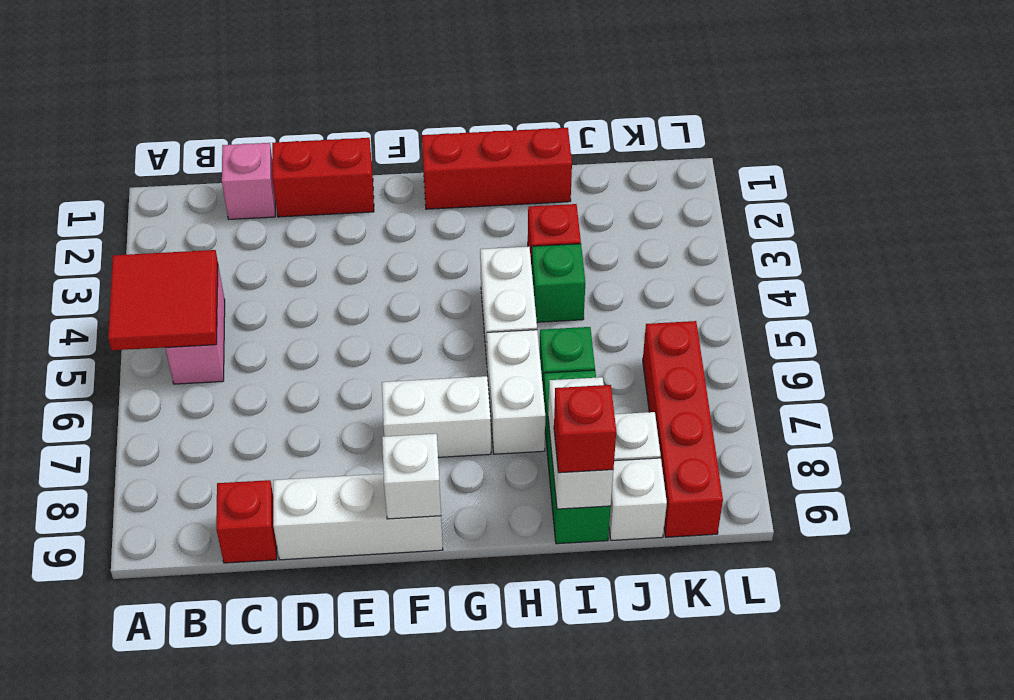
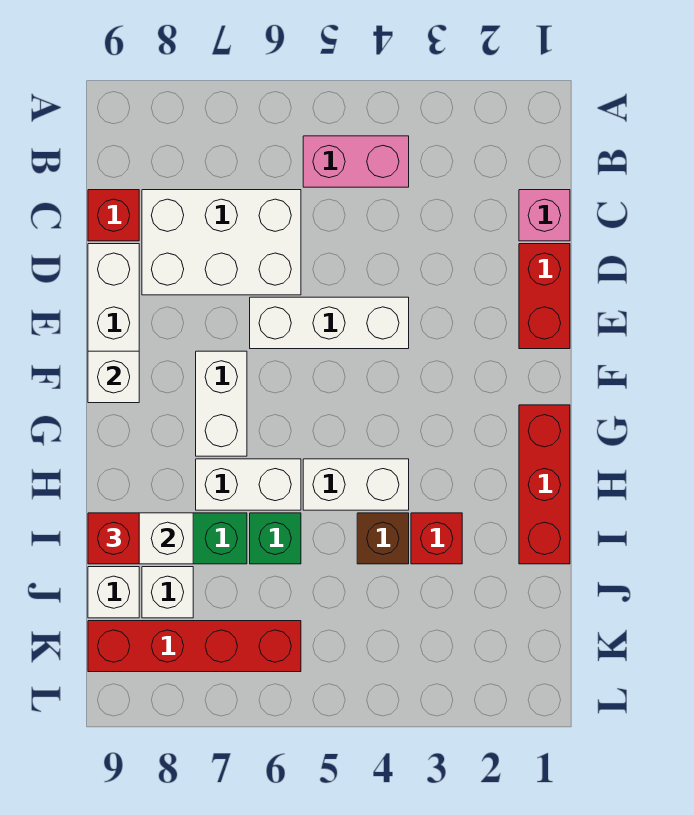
red tile A4:B5 level 2 -> none
none -> white brick C6:D8 level 1
none -> white brick E4:E6 level 1
green brick I4 level 1 -> brown brick I4 level 1

